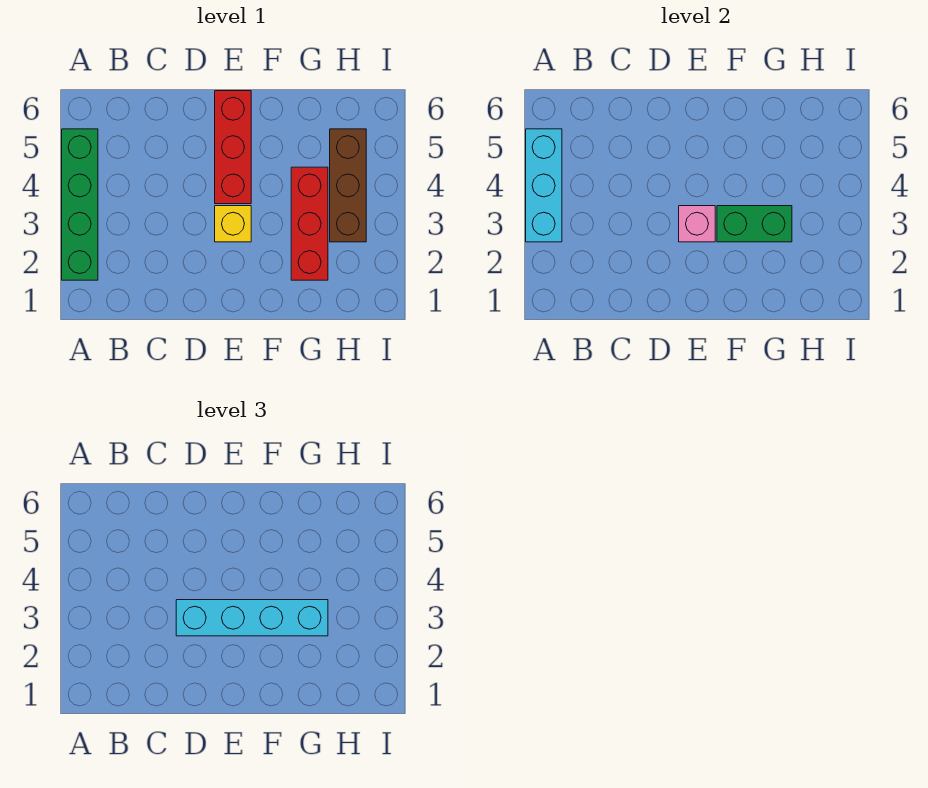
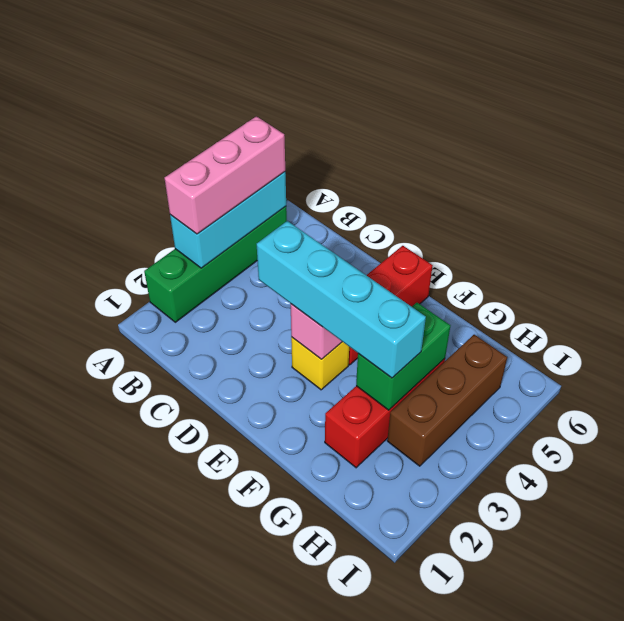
none -> pink brick A3:A5 level 3
green brick F3:G3 level 2 -> green brick G3:G4 level 2

